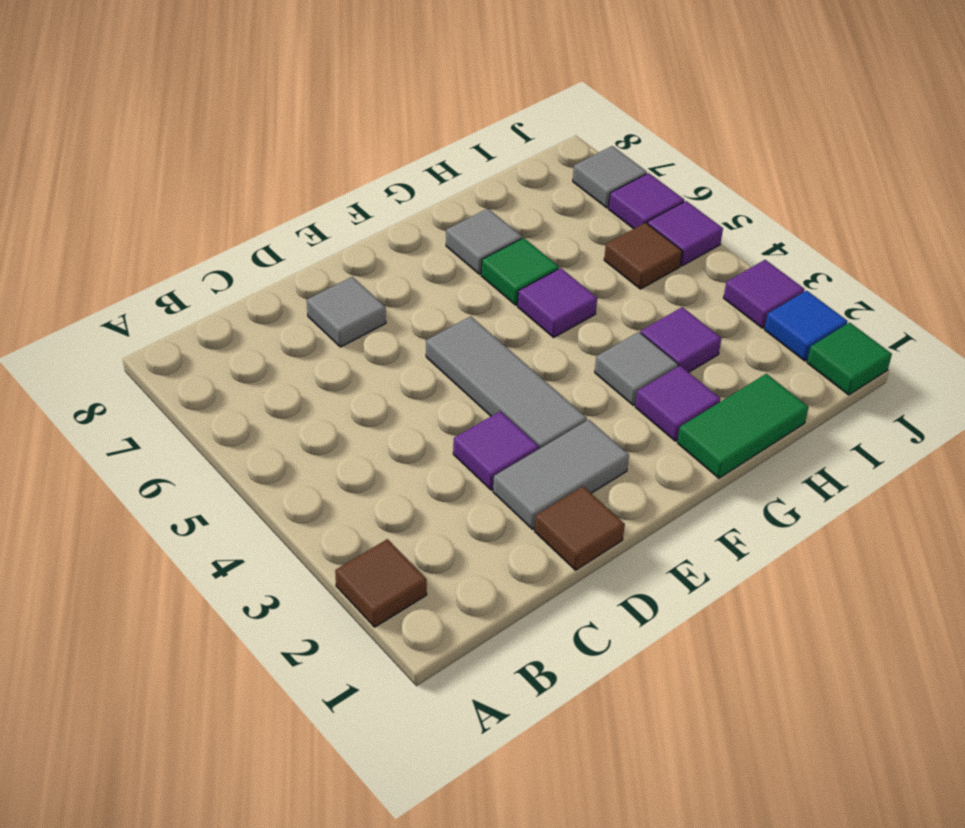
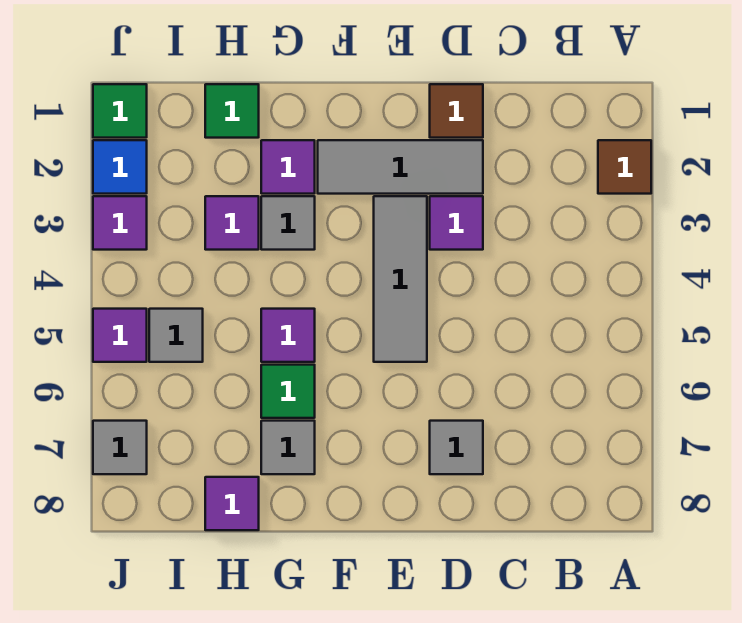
grey tile D2:E2 level 1 -> grey tile D2:F2 level 1
green tile G1:H1 level 1 -> green tile H1 level 1
brown tile I5 level 1 -> grey tile I5 level 1
purple tile J6 level 1 -> purple tile H8 level 1

